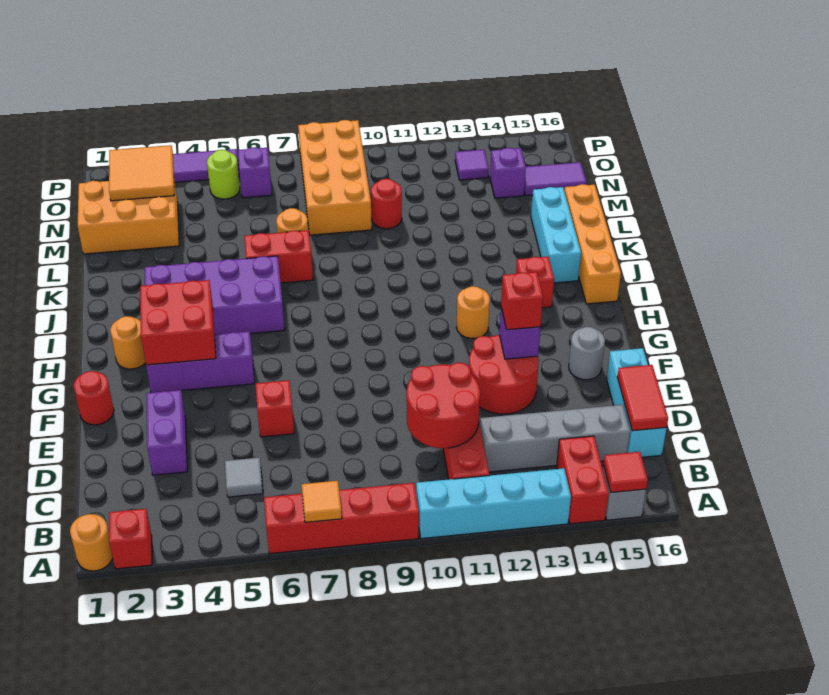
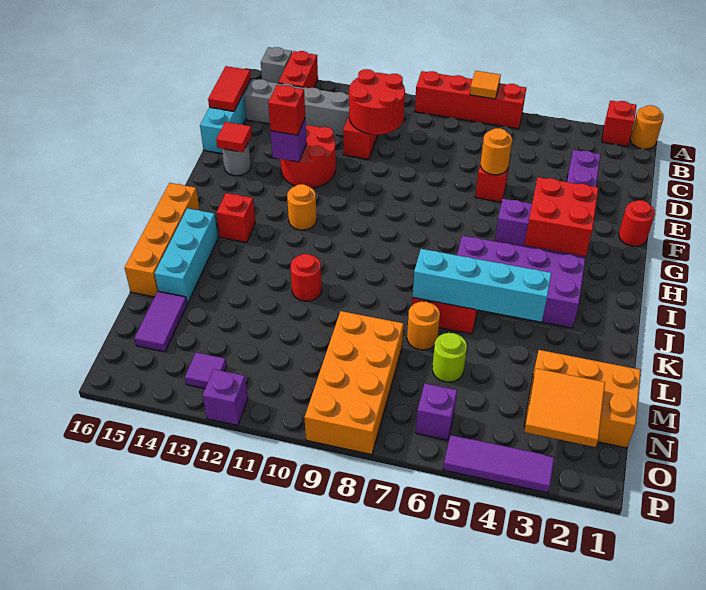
cyan brick A10:A13 level 1 -> cyan brick K4:K7 level 2
red tile A15 level 2 -> red tile F15 level 2
grey tile C5 level 1 -> none
orange round brick H2 level 1 -> orange round brick E6 level 2
red round brick M10 level 1 -> red round brick K11 level 1
purple brick N14 level 1 -> purple brick P12 level 1
purple tile N15:N16 level 1 -> purple tile M15:N15 level 1
lime round brick O5 level 1 -> lime round brick M6 level 1

